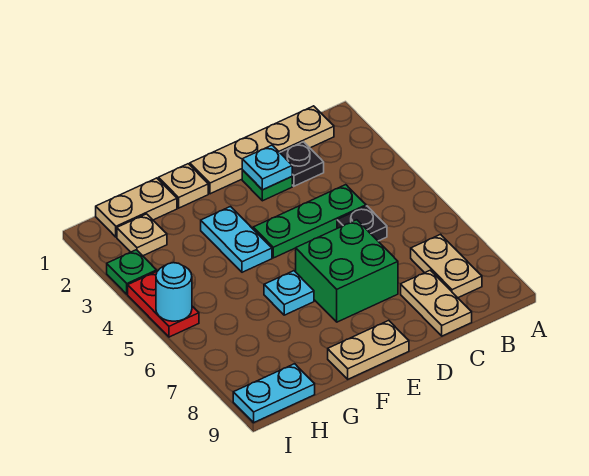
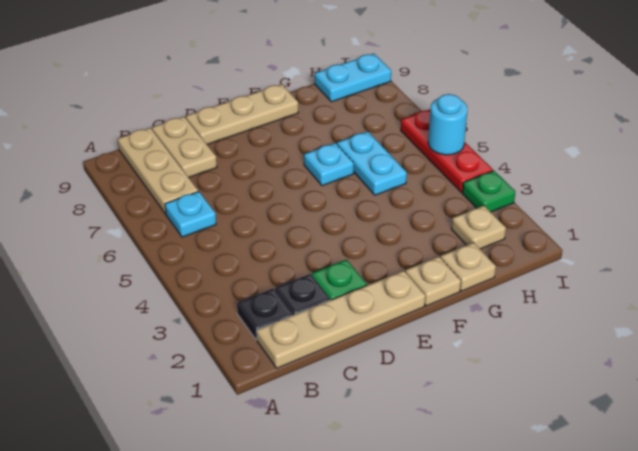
tan plate B7:B8 level 1 -> tan plate B7:B9 level 1
green plate C4:E4 level 1 -> none
black plate C5 level 1 -> black plate B2 level 1
cyan plate D2 level 2 -> cyan plate B6 level 1
green brick D6:E7 level 1 -> none
tan plate E9:F9 level 1 -> tan plate D9:F9 level 1
cyan plate F3:F4 level 1 -> cyan plate G5:G6 level 1
tan plate G1:H1 level 1 -> tan plate G1 level 1
red plate I4:I5 level 1 -> red plate I4:I6 level 1

